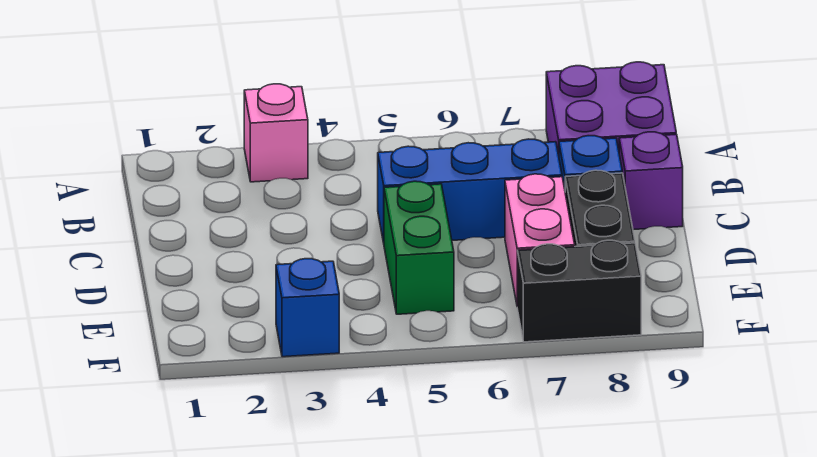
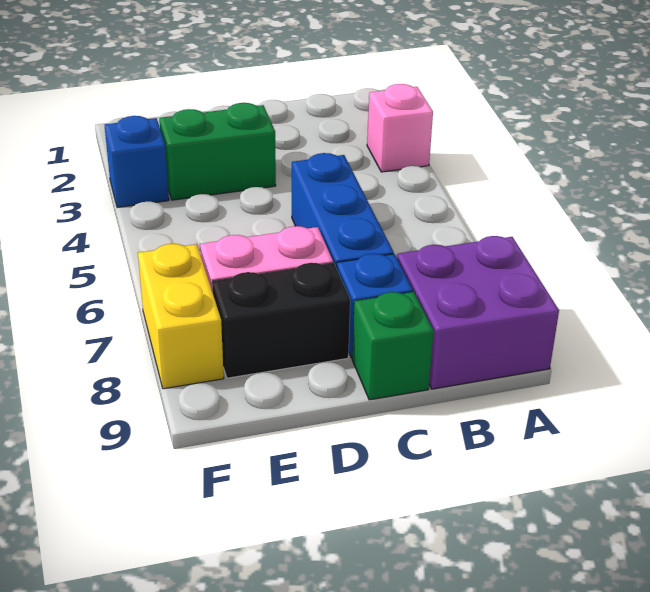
purple brick C9 level 1 -> green brick C9 level 1
green brick D5:E5 level 1 -> green brick D3:E3 level 1
black brick F7:F8 level 1 -> yellow brick F7:F8 level 1

